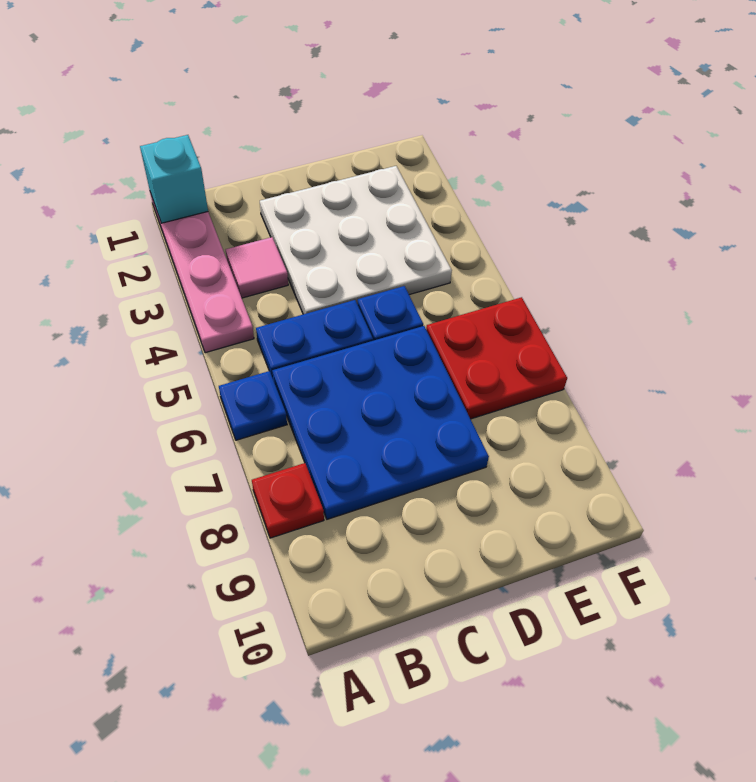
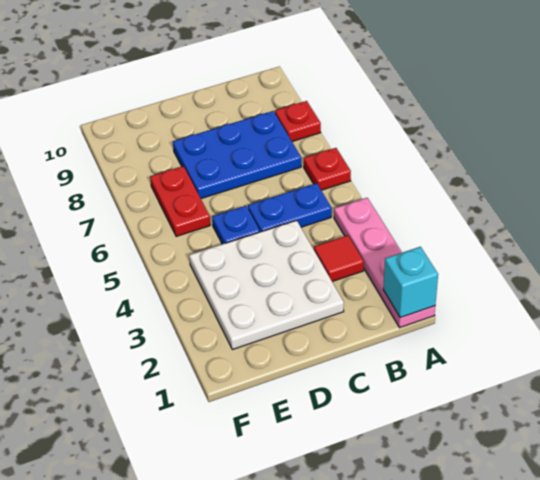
blue plate A6 level 1 -> red plate A6 level 1
pink tile B3 level 1 -> red tile B3 level 1
blue plate B6:D8 level 1 -> blue plate B7:D8 level 1
red plate E6:F7 level 1 -> red plate E6:E7 level 1

